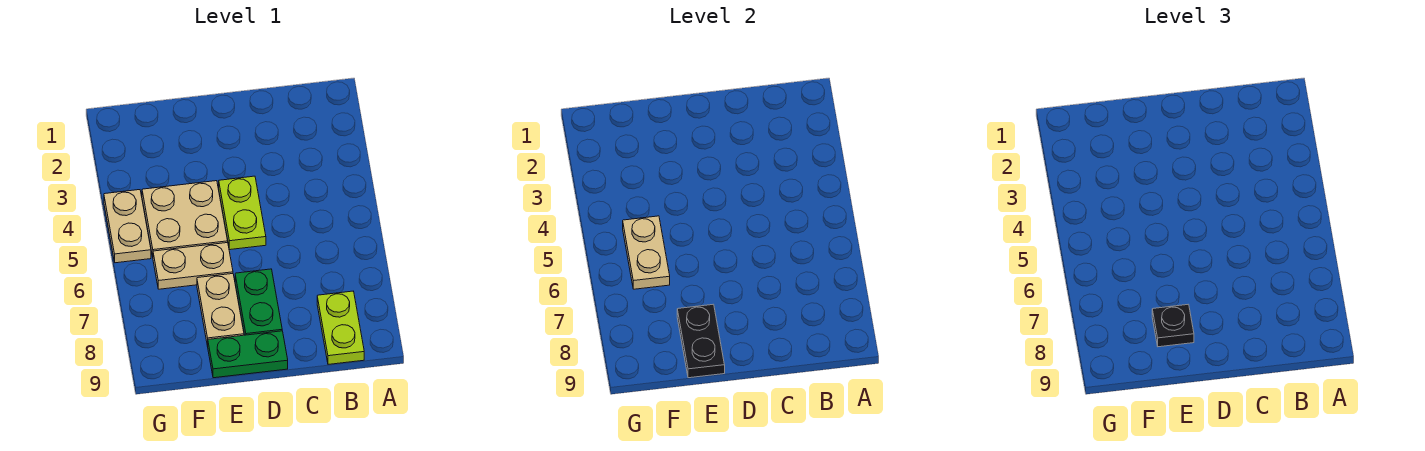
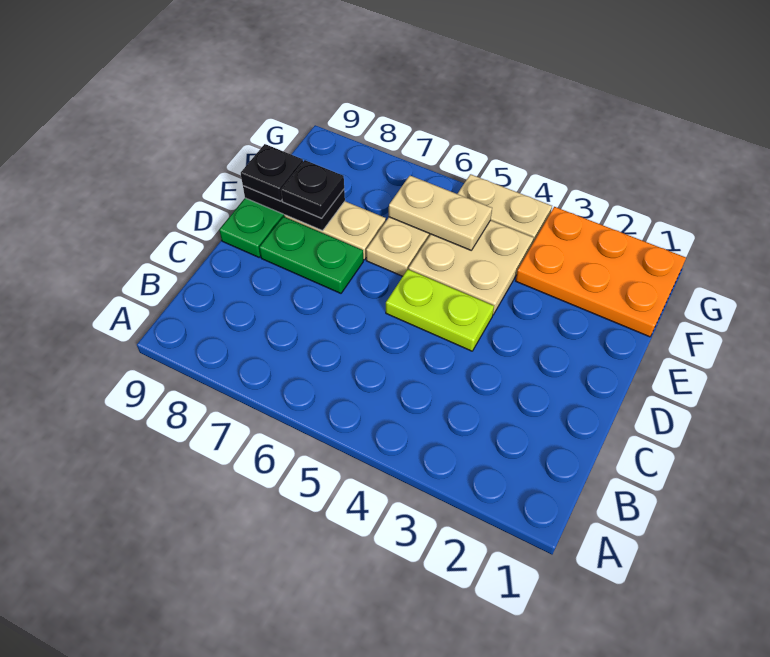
lime plate B8:B9 level 1 -> none
none -> black plate E9 level 3
none -> orange plate F1:G3 level 1

